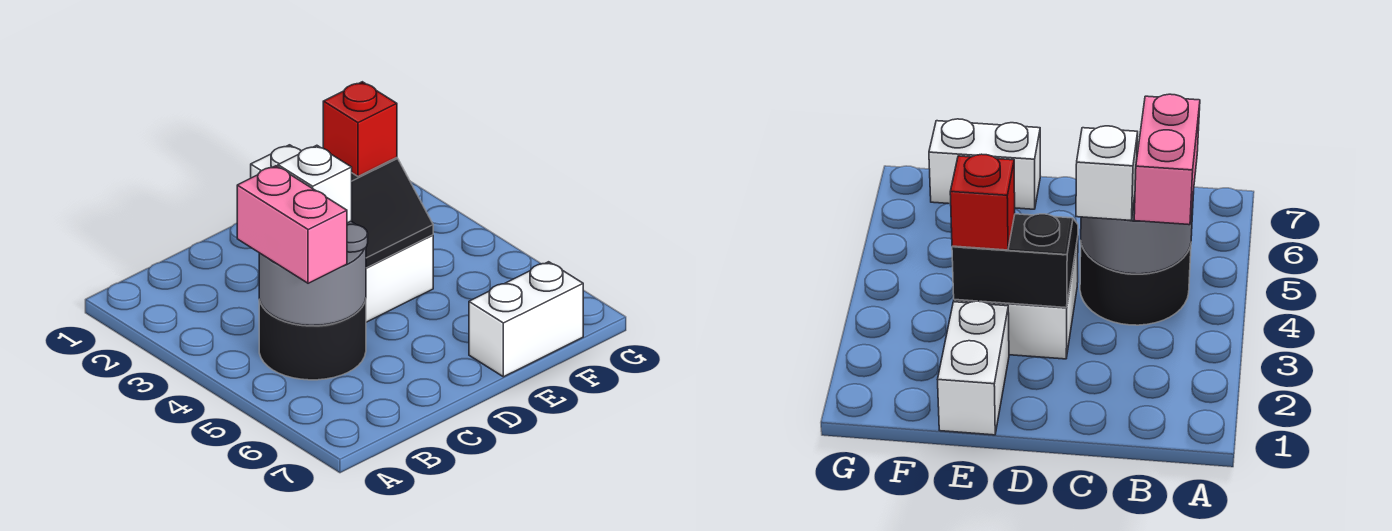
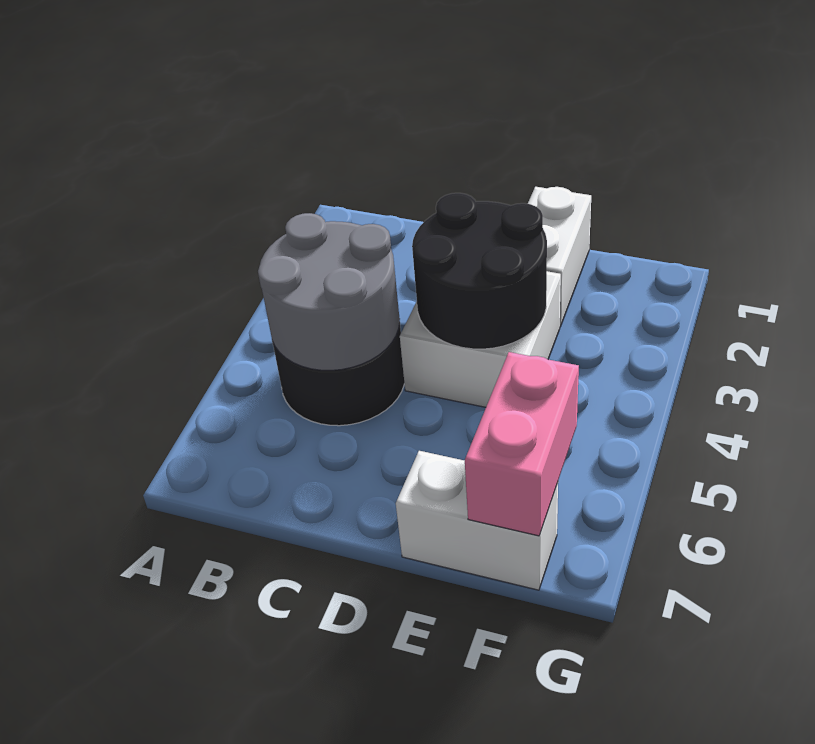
pink brick B4:B5 level 3 -> pink brick F6:F7 level 2
white brick C4 level 3 -> none
black slope D3:E4 level 2 top 3 -> black round brick D3:E4 level 2
red brick E3 level 3 -> none

